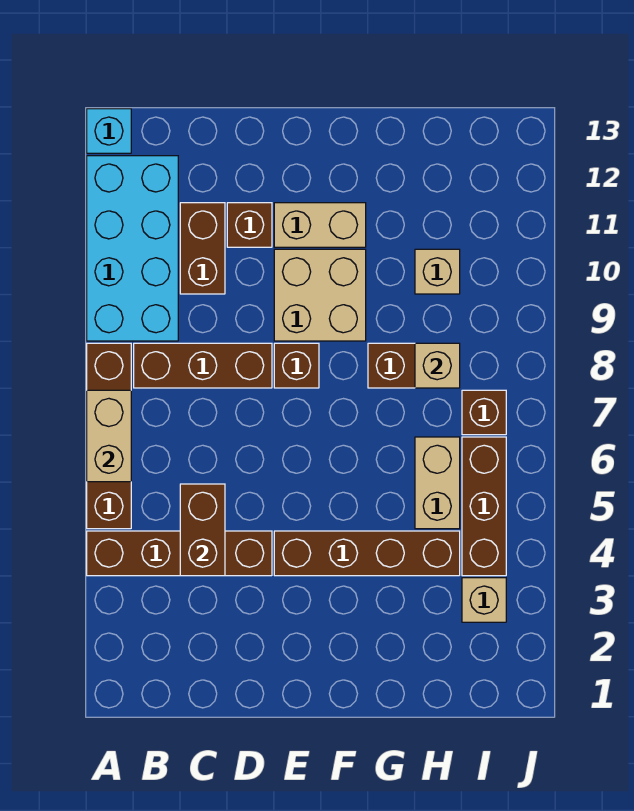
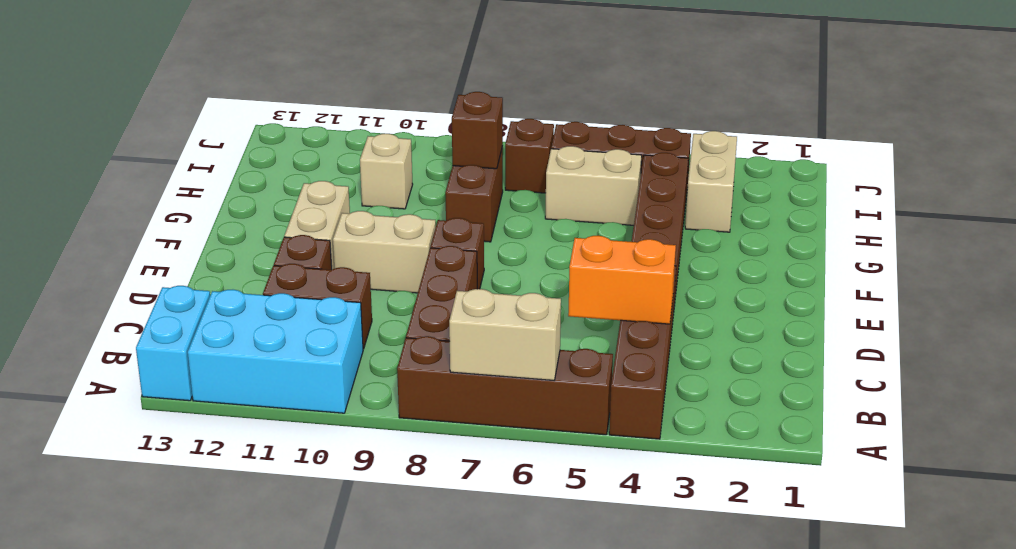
cyan brick A9:B12 level 1 -> cyan brick A10:B12 level 1
cyan brick A13 level 1 -> cyan brick A13:B13 level 1
brown brick C4:C5 level 2 -> orange brick C4:C5 level 2
tan brick E9:F10 level 1 -> tan brick E9:E10 level 1
tan brick H8 level 2 -> brown brick H8 level 2
tan brick I3 level 1 -> tan brick H3:I3 level 1

